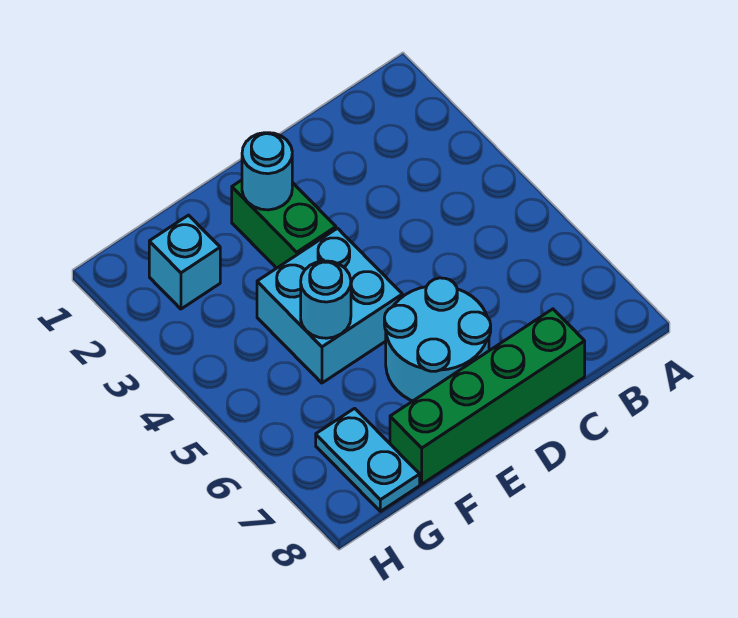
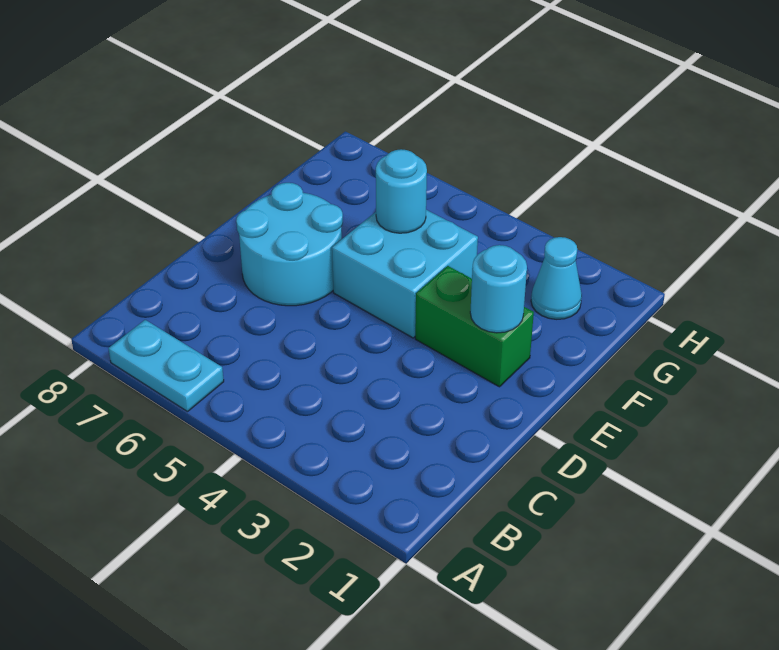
green brick C8:F8 level 1 -> none
cyan brick G2 level 1 -> cyan cone G2 level 1
cyan plate G7:G8 level 1 -> cyan plate A6:A7 level 1

